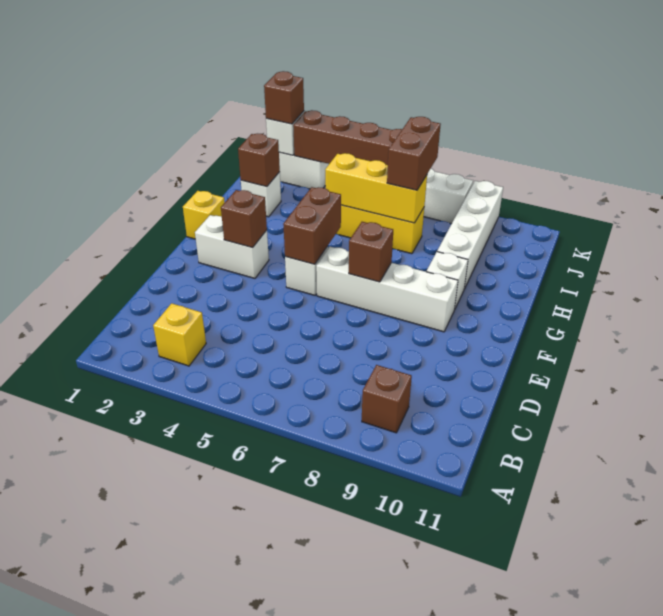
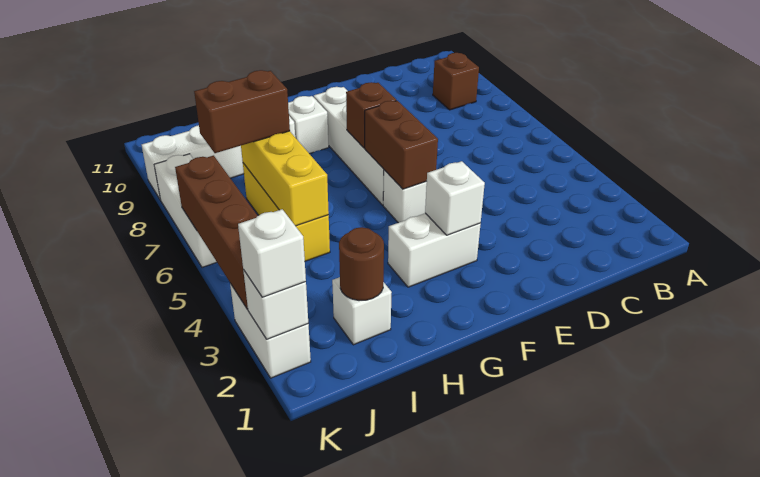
yellow brick B3 level 1 -> none
white brick F2:F3 level 1 -> white brick F3:G3 level 1
brown brick F3 level 2 -> white brick F3 level 2
brown brick F5:G5 level 2 -> brown brick F5:F6 level 2
yellow brick G1 level 1 -> none
brown brick I2 level 2 -> brown round brick I2 level 2
brown brick K2 level 3 -> white brick K2 level 3

